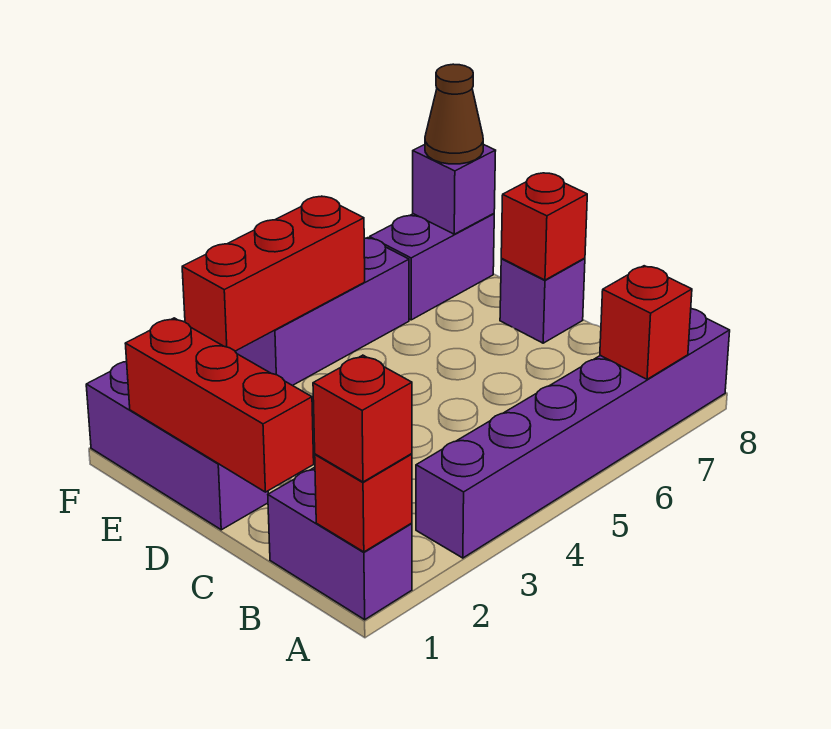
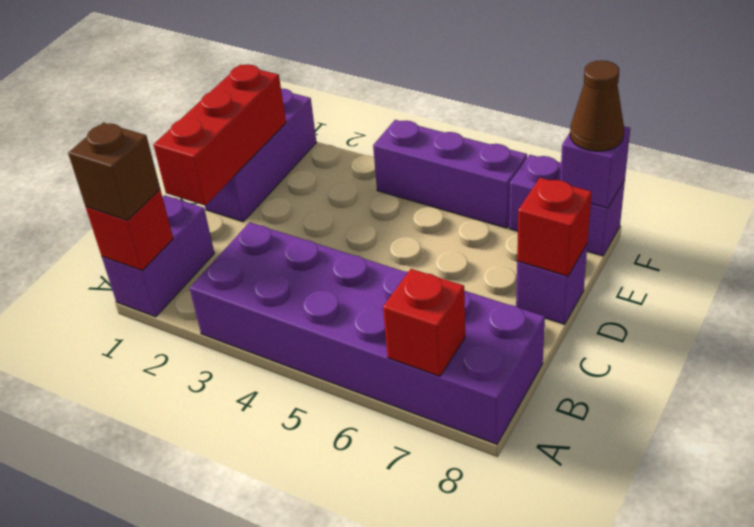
red brick A1 level 3 -> brown brick A1 level 3
purple brick A3:A8 level 1 -> purple brick A3:B8 level 1
red brick F3:F5 level 2 -> none

